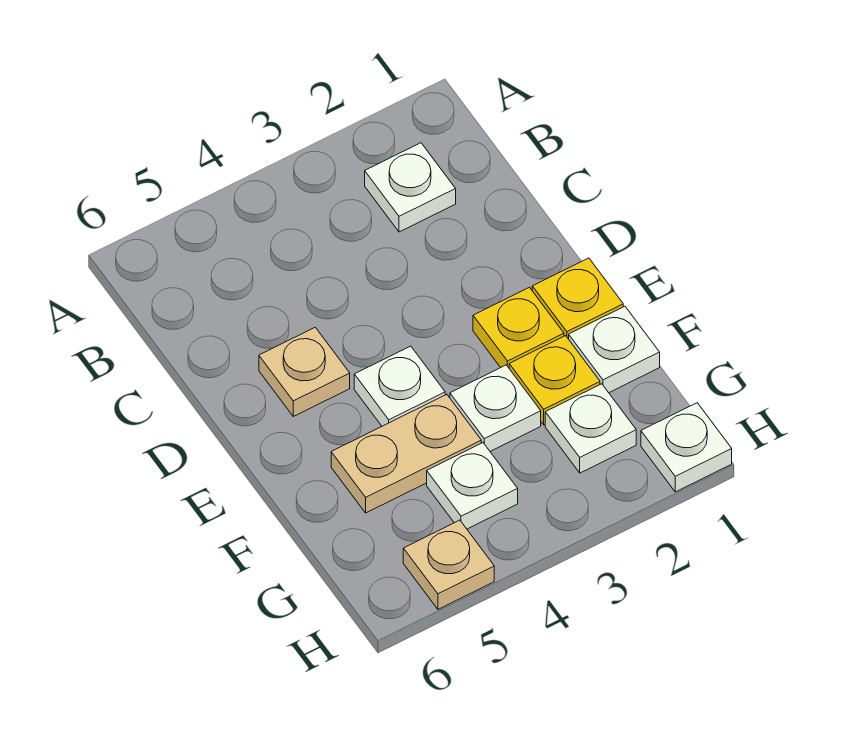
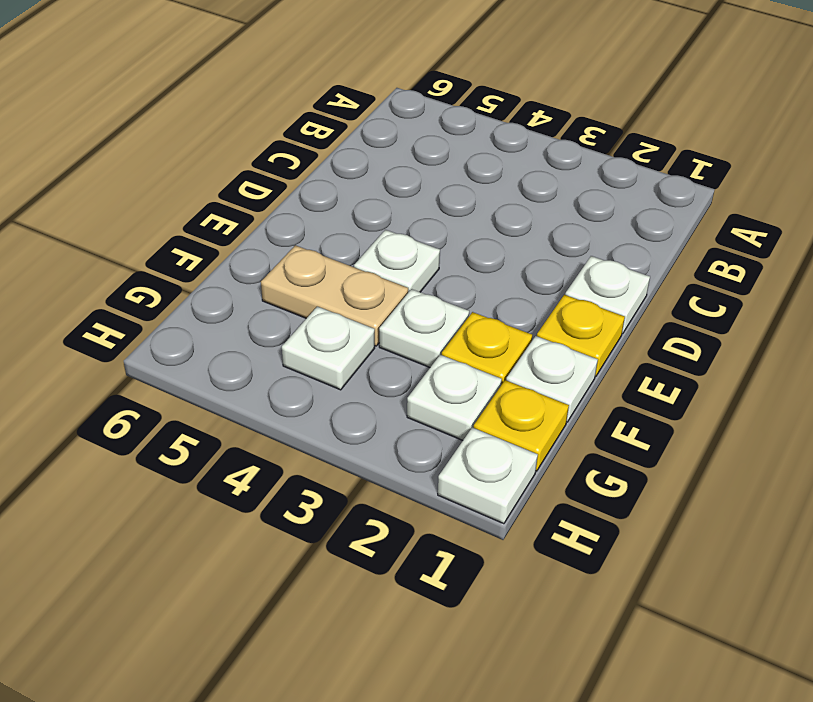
white plate B2 level 1 -> white plate D1 level 1
tan plate D5 level 1 -> none
yellow plate E2 level 1 -> yellow plate G1 level 1
tan plate H5 level 1 -> none

